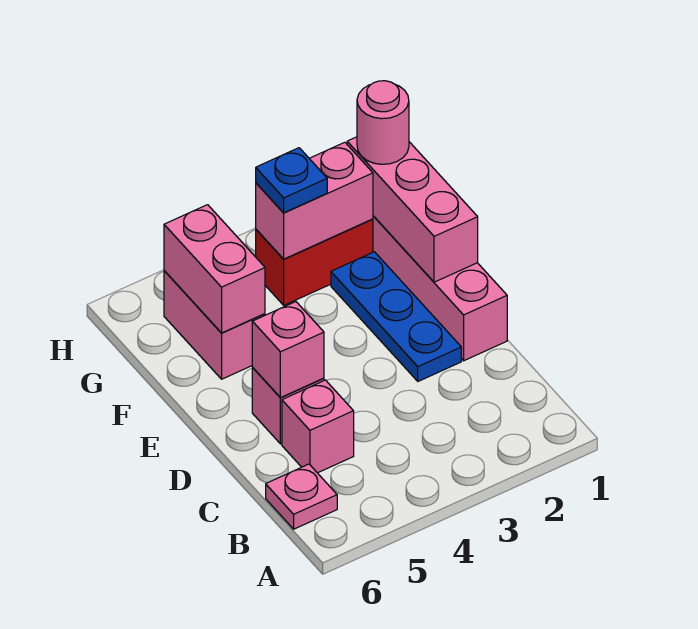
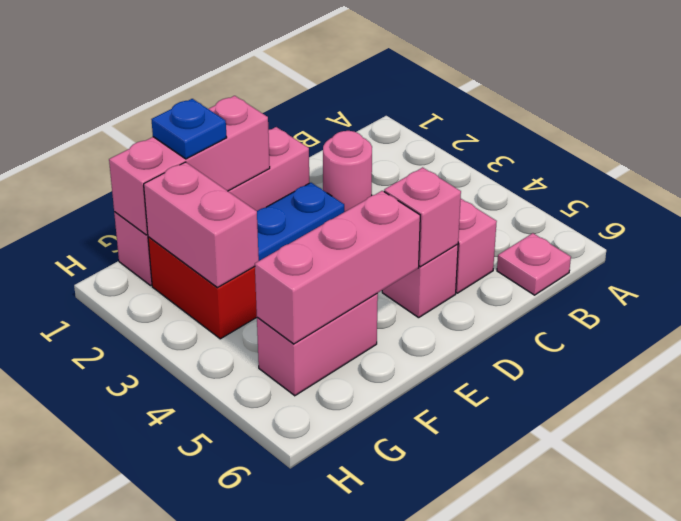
pink brick F5:G5 level 2 -> pink brick E5:G5 level 2
pink round brick G1 level 3 -> pink round brick C2 level 1
blue plate G3 level 3 -> blue plate F1 level 3

